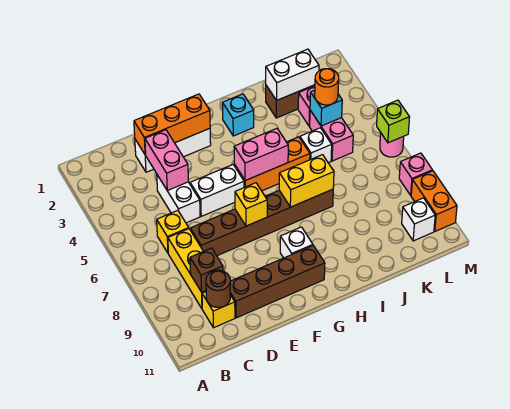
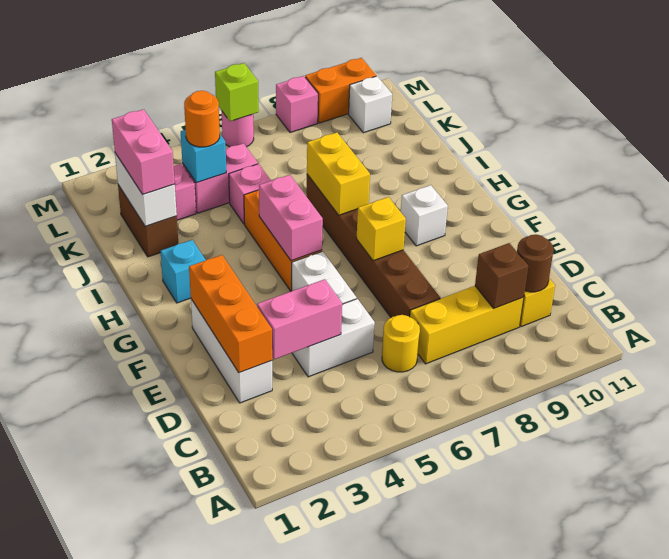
yellow brick C6 level 1 -> yellow round brick C6 level 1
brown brick D10:G10 level 1 -> none
none -> pink brick J2:K2 level 3
white brick J5 level 1 -> pink brick J5 level 1

